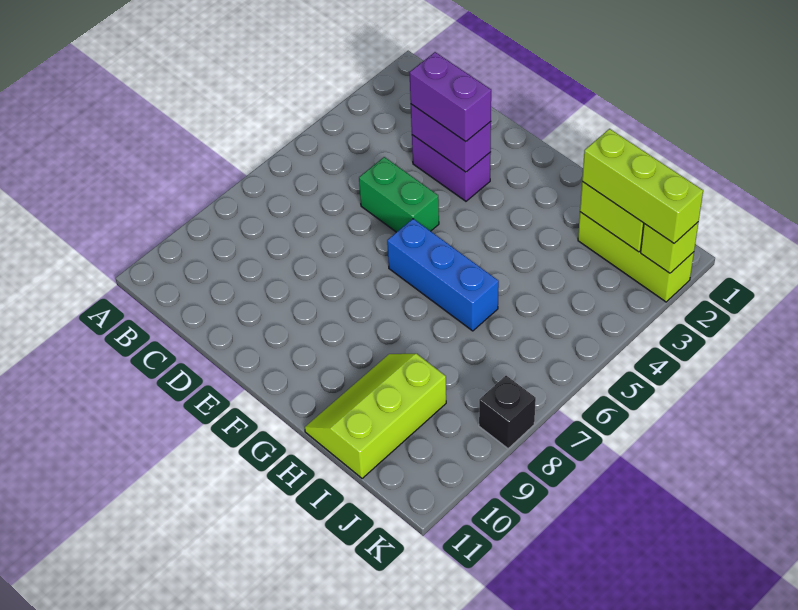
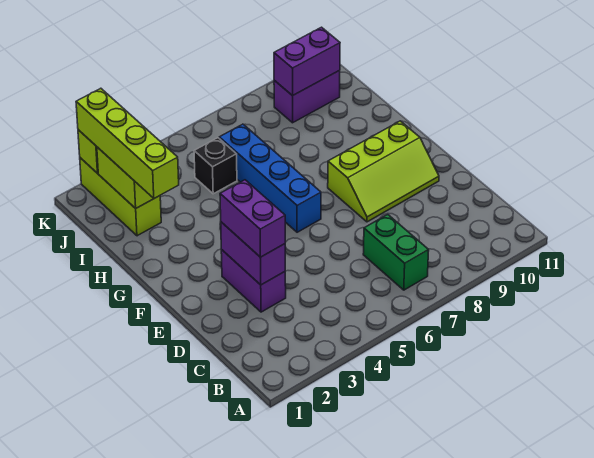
green brick D5:E5 level 1 -> green brick B7:C7 level 1
blue brick F6:H6 level 1 -> blue brick F6:I6 level 1
lime slope H9:I11 level 1 top I -> lime slope E8:F10 level 1 top F
lime brick I2:K2 level 3 -> lime brick H2:K2 level 3
none -> purple brick J9:J10 level 1
none -> purple brick J9:J10 level 2
black brick K8 level 1 -> black brick I5 level 1

